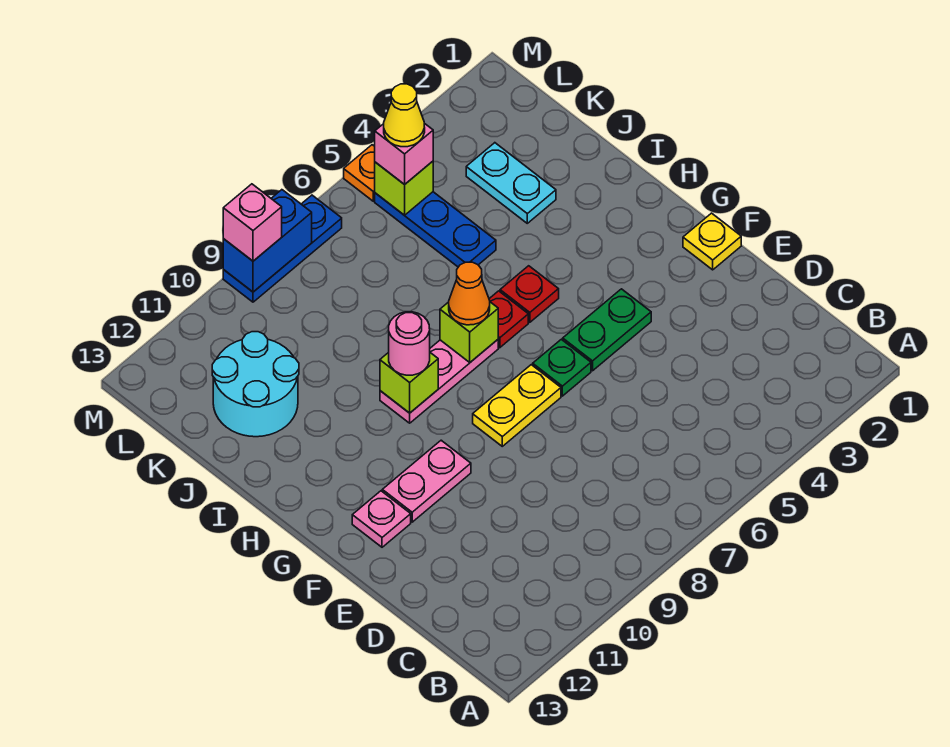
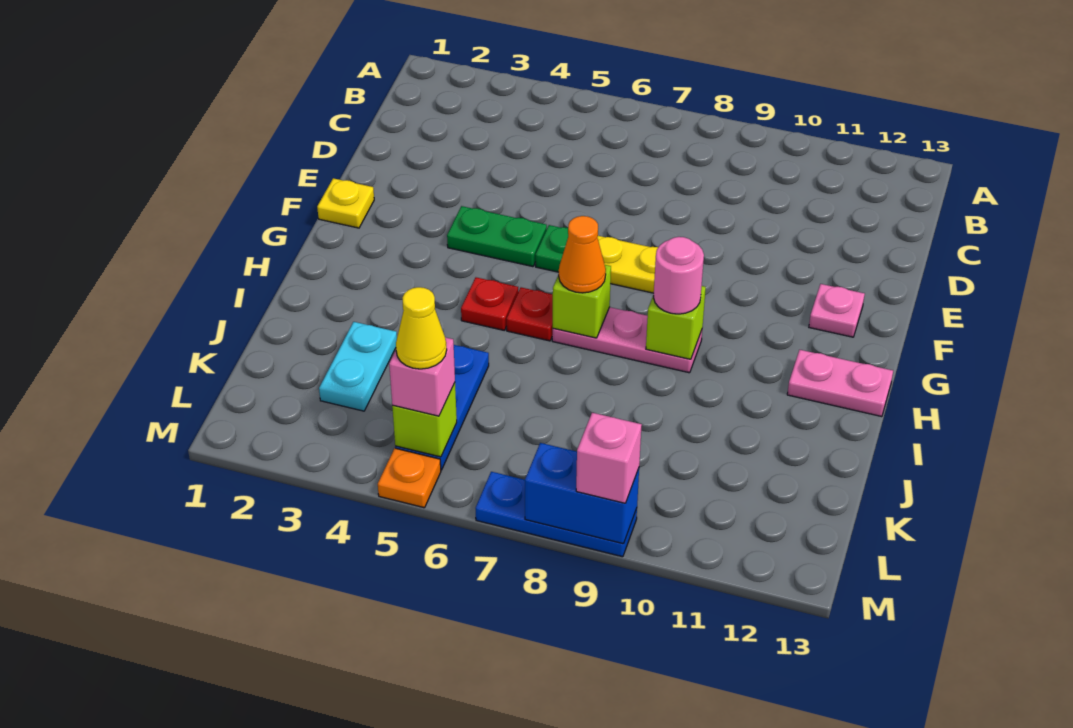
pink plate F10:F11 level 1 -> pink plate H12:H13 level 1
cyan round brick J11:K12 level 1 -> none

